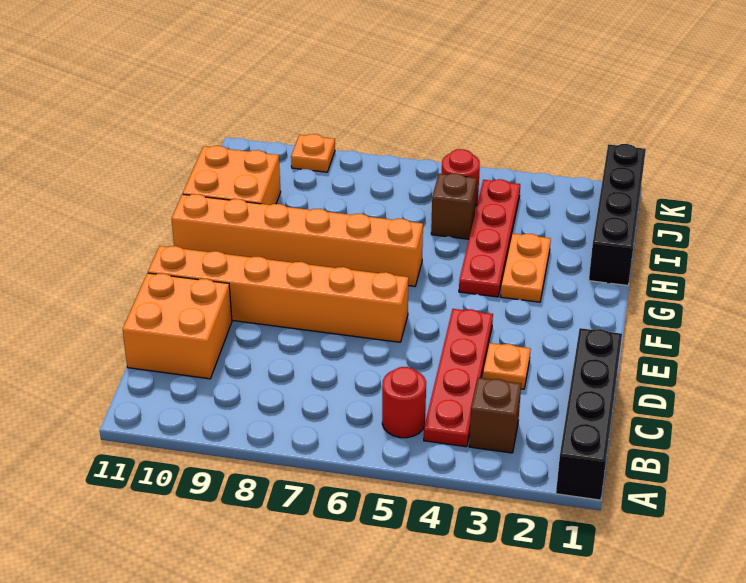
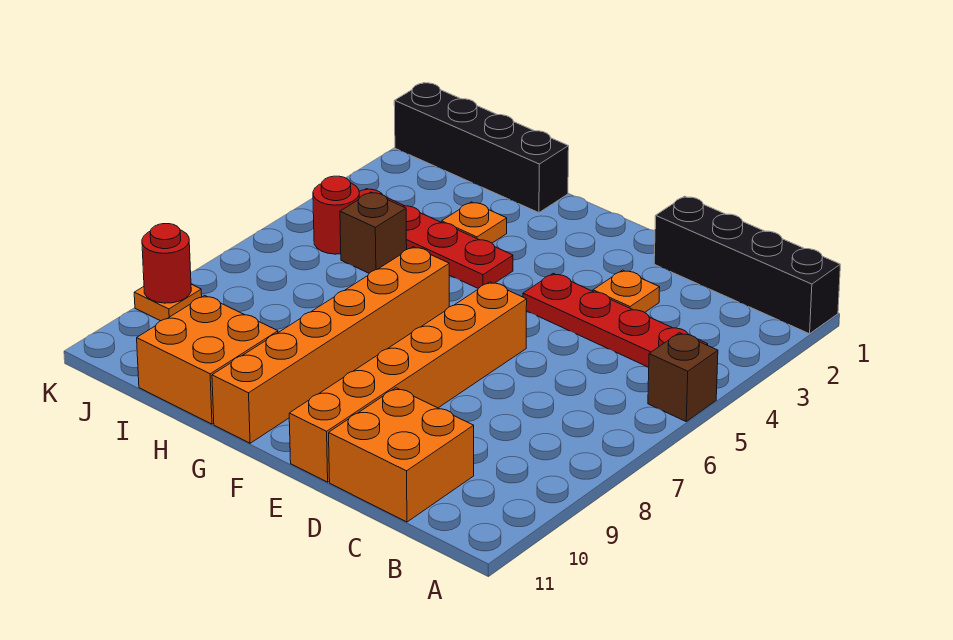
brown brick B3 level 1 -> brown brick A5 level 1
red round brick B5 level 1 -> red round brick K9 level 2
orange plate G3:H3 level 1 -> orange plate H3 level 1

